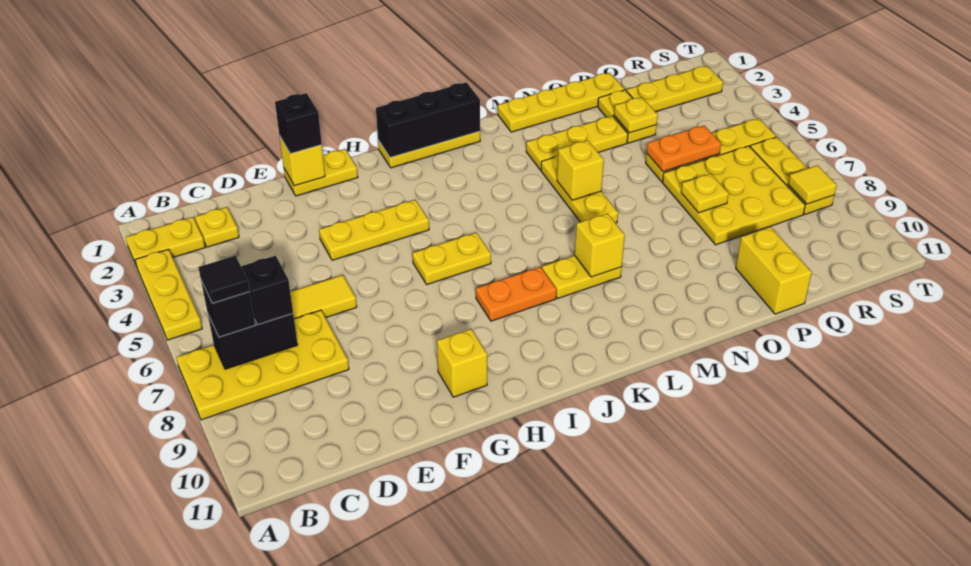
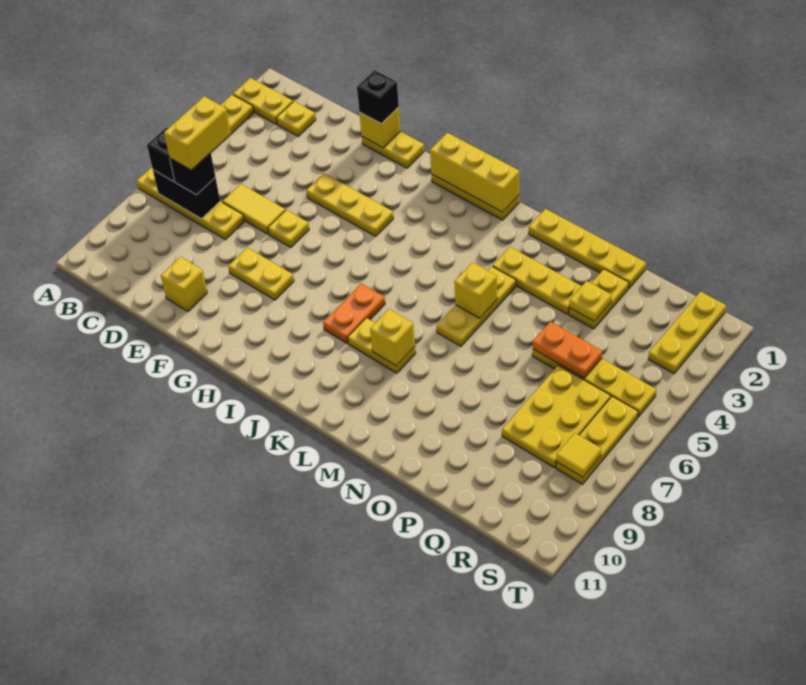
yellow plate A7:D8 level 1 -> yellow plate A7:D7 level 1
black tile B7 level 4 -> none
yellow brick G10 level 1 -> yellow brick E10 level 1
yellow plate H6:I6 level 1 -> yellow plate F8:G8 level 1
black brick I1:K1 level 2 -> yellow brick I1:K1 level 2
orange plate I8:J8 level 1 -> orange plate J7:J8 level 1
yellow plate P6:R8 level 1 -> yellow plate Q6:R8 level 1
yellow plate P7 level 2 -> yellow plate F6 level 1
yellow brick P10:P11 level 1 -> yellow brick C6:C7 level 4
yellow plate Q2:S2 level 1 -> yellow plate S1:S3 level 1

